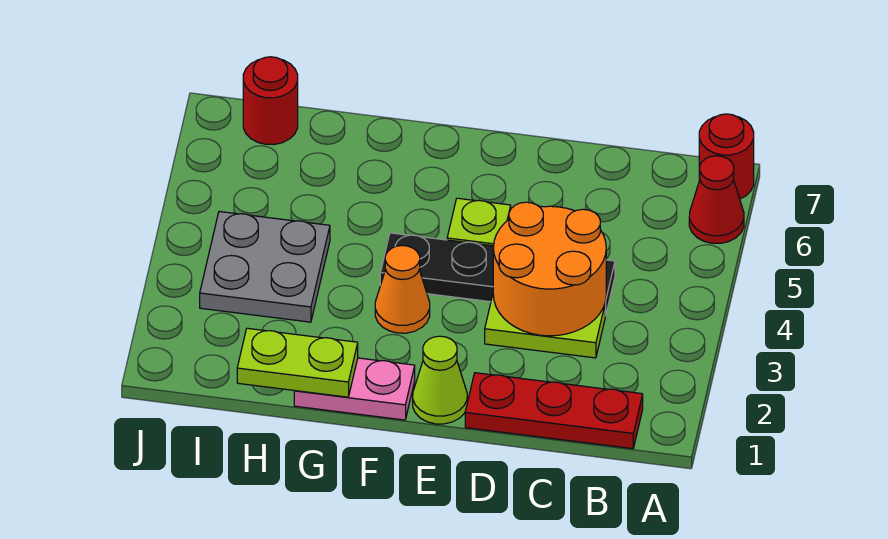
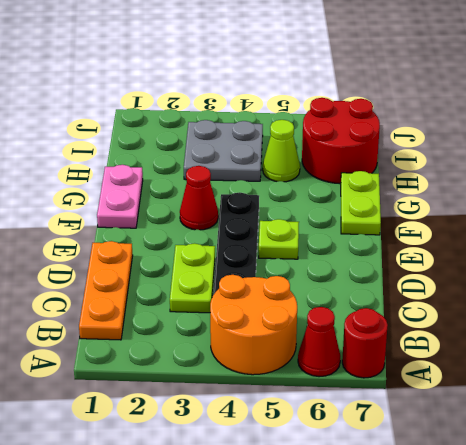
red plate B1:D1 level 1 -> orange plate B1:D1 level 1
orange round brick C3:D4 level 2 -> orange round brick A4:B5 level 1
lime cone E1 level 1 -> lime cone H5 level 1
orange cone F3 level 1 -> red cone F3 level 1
lime plate G1:H1 level 2 -> lime plate F7:G7 level 1
red round brick I7 level 1 -> red round brick H6:I7 level 1

